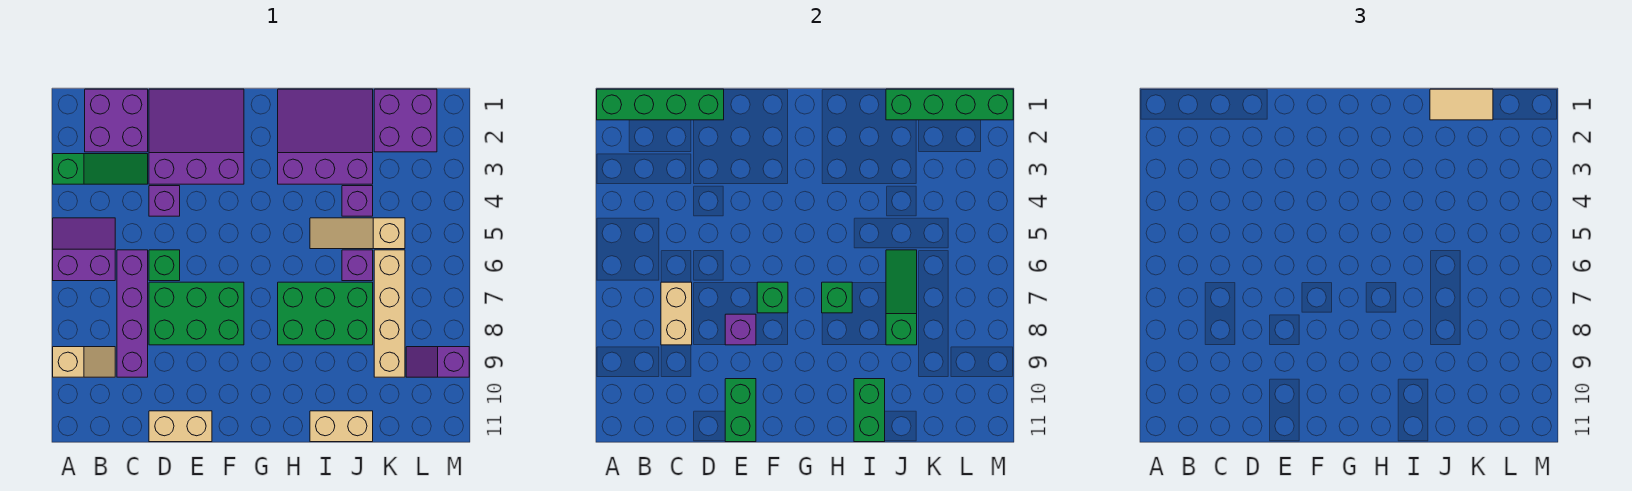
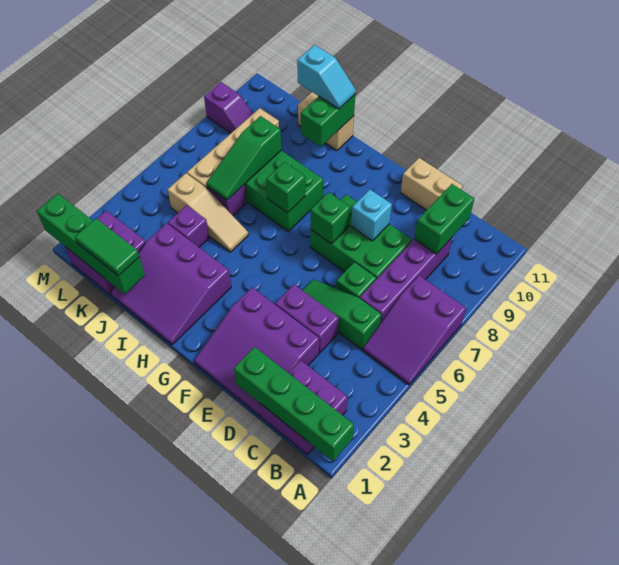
green slope A3:C3 level 1 top A -> green slope C5:E5 level 1 top C
purple slope A5:B6 level 1 top 6 -> purple slope A5:B7 level 1 top 7
tan slope A9:B9 level 1 top A -> none
tan brick C7:C8 level 2 -> none
purple brick D4 level 1 -> purple brick D4:E4 level 1
purple brick E8 level 2 -> cyan brick E8 level 2
green brick E10:E11 level 2 -> green brick C9:C10 level 2
none -> cyan slope I11:J11 level 3 top J
tan tile J1:K1 level 3 -> green tile J1:K1 level 3

